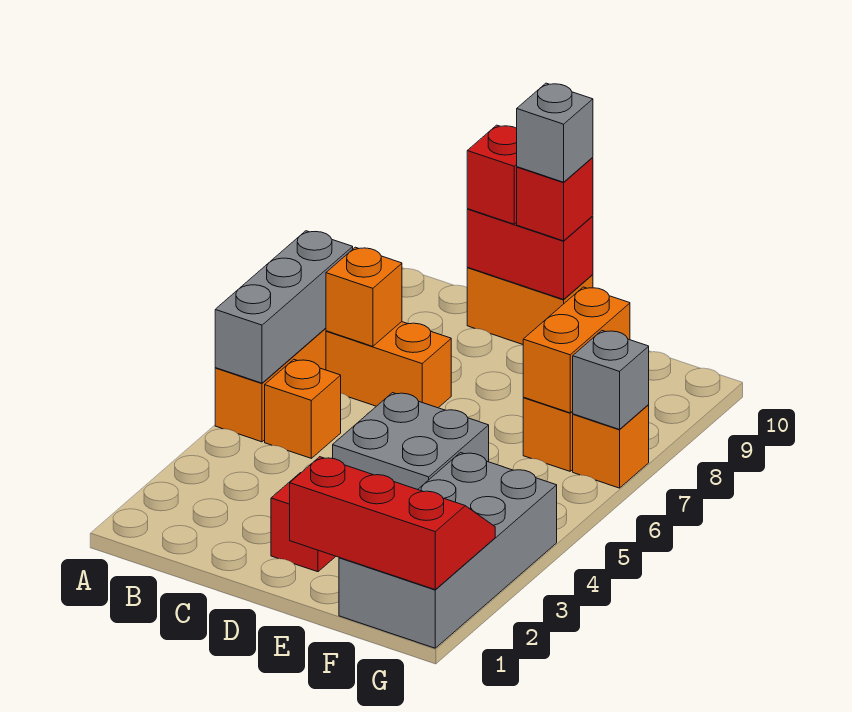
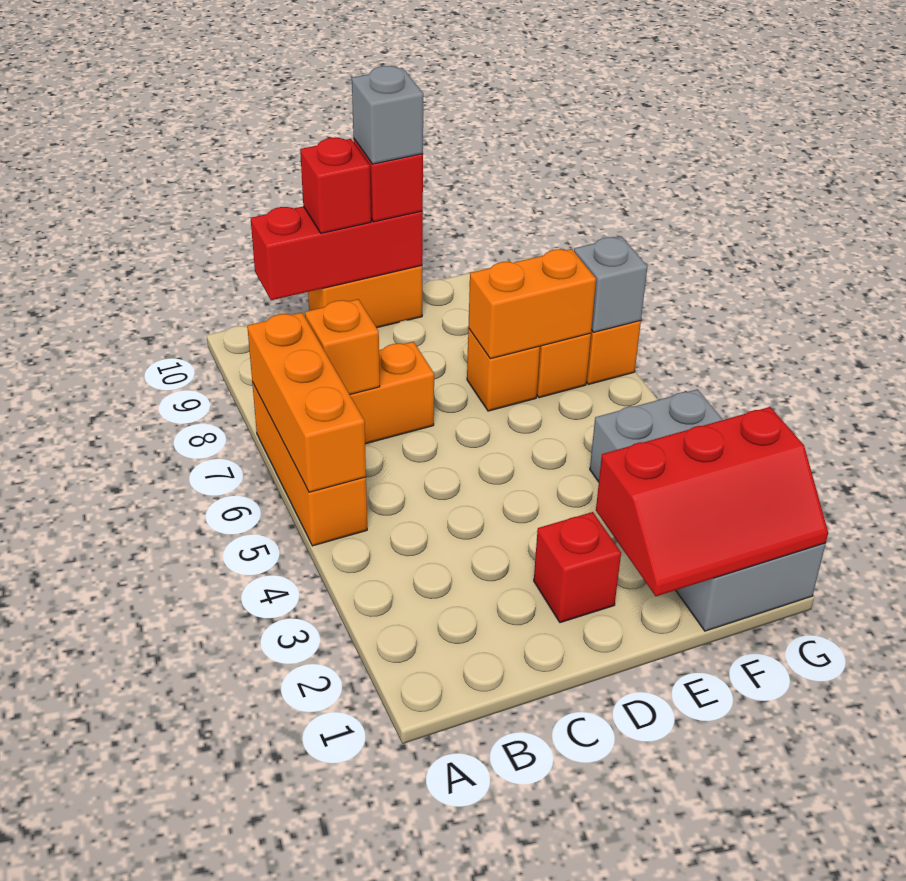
grey brick A5:A7 level 2 -> orange brick A5:A7 level 2
orange brick B5 level 1 -> orange brick E7 level 1
red brick C10:D10 level 2 -> red brick B10:D10 level 2
grey brick D4:E5 level 1 -> none
red slope E1:G2 level 2 top 1 -> red slope E1:G2 level 2 top 2
orange brick F7:F8 level 2 -> orange brick E7:F7 level 2

